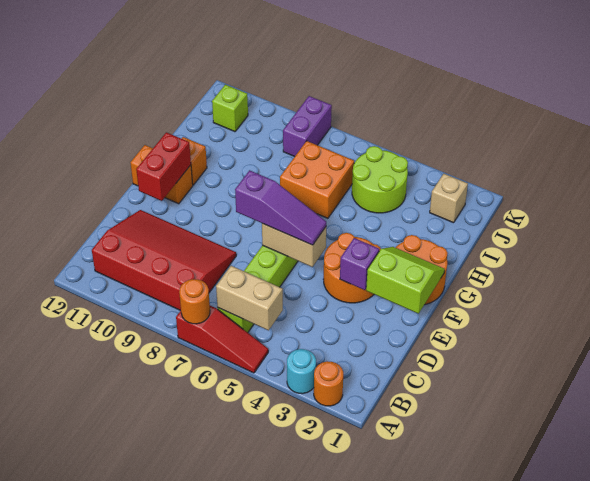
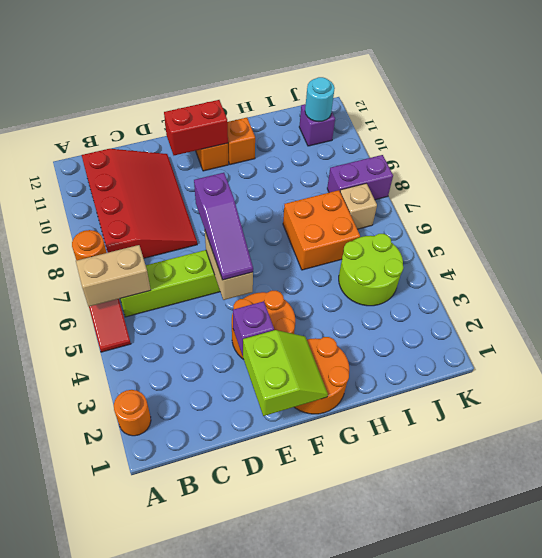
cyan round brick A3 level 1 -> cyan round brick J11 level 2
tan brick B5:B6 level 2 -> tan brick A6:B6 level 2
tan brick J2 level 1 -> tan brick J7 level 1
lime brick J11 level 1 -> purple brick J11 level 1

